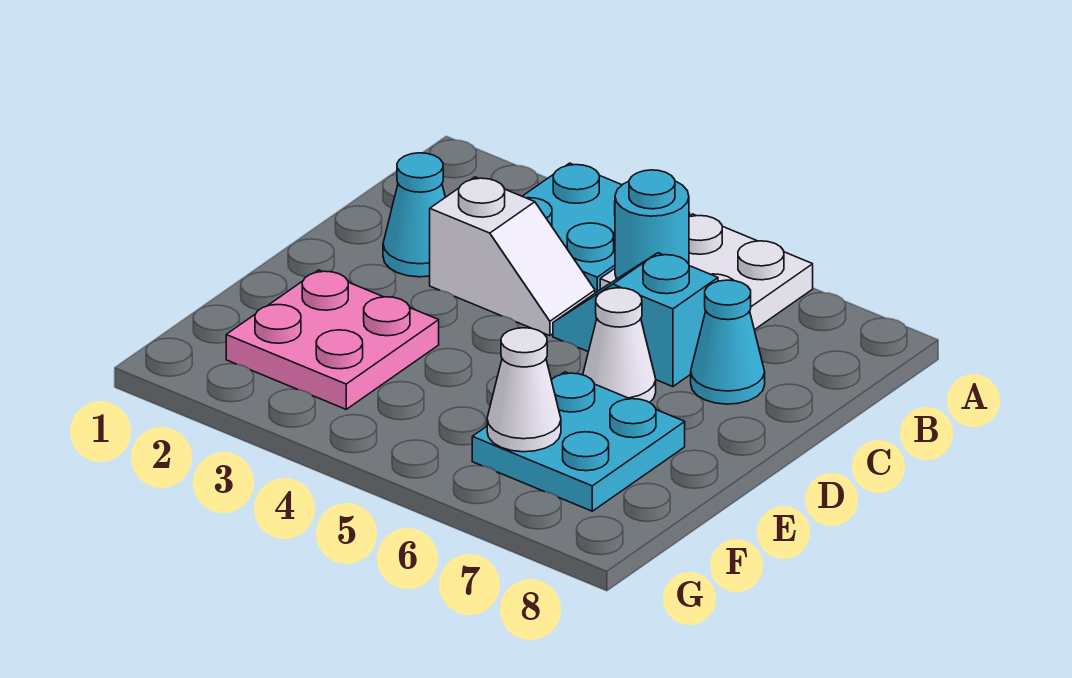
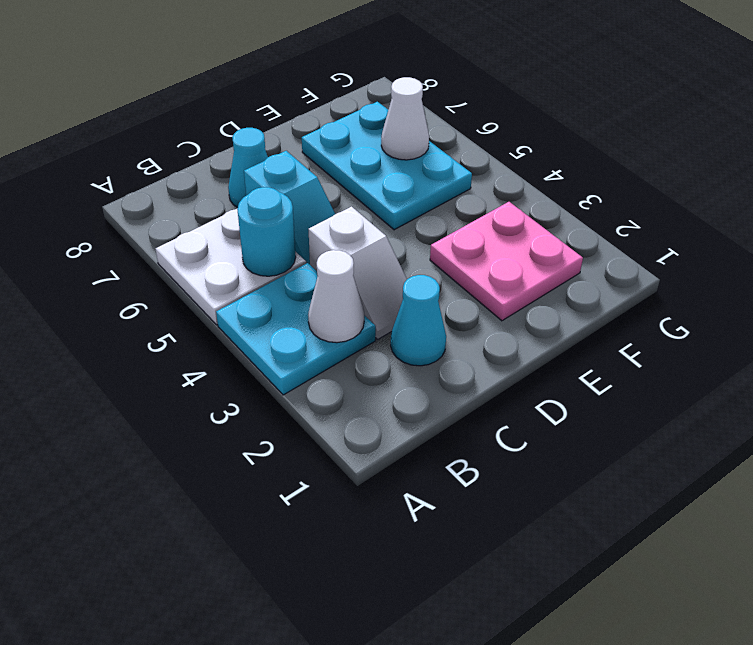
white slope C3:C4 level 1 top 3 -> white slope C3:C4 level 1 top 4
white cone D6 level 1 -> white cone B3 level 2
cyan plate E6:F7 level 1 -> cyan plate E5:F7 level 1

